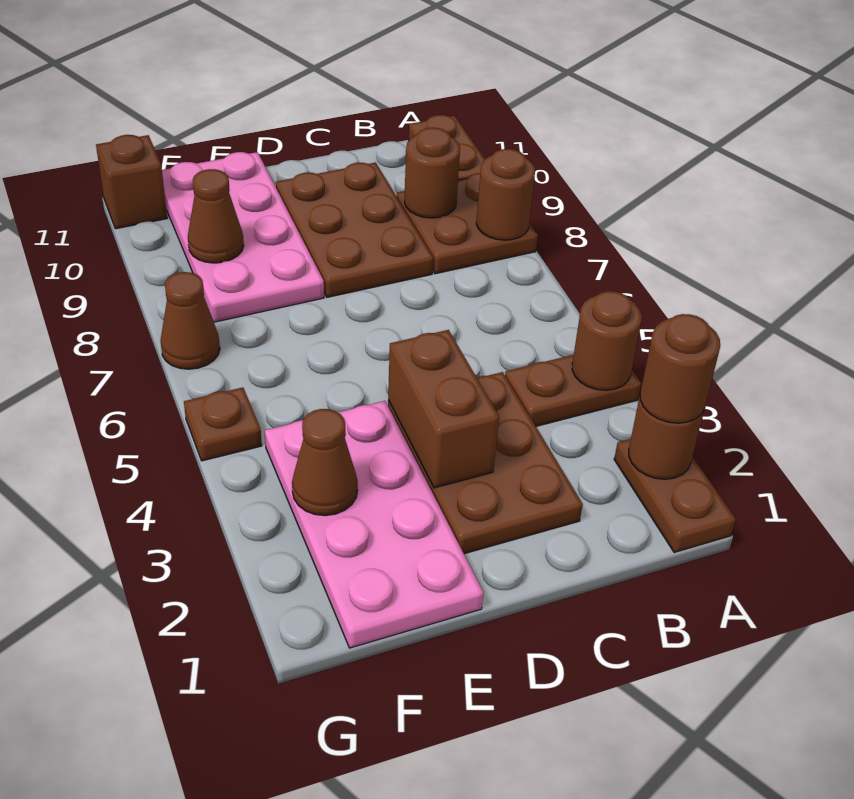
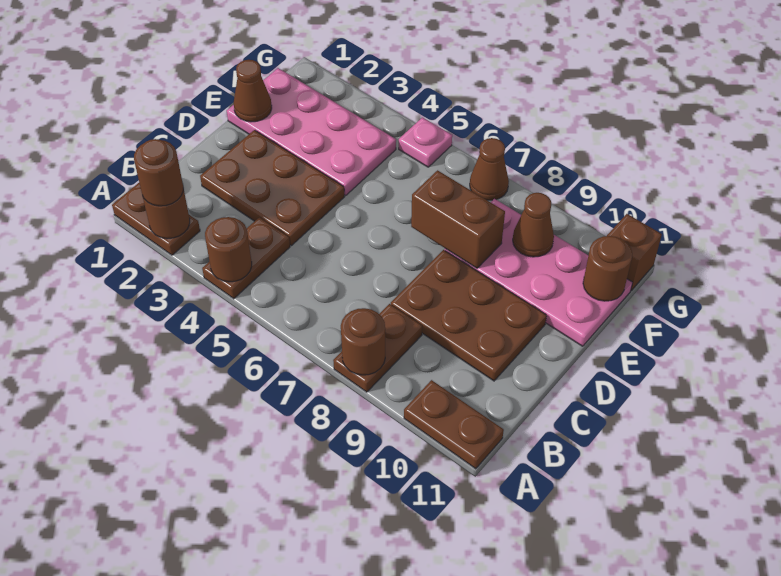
brown plate A8:B9 level 1 -> brown plate A8:B8 level 1
brown round brick B9 level 2 -> brown round brick F11 level 2
brown brick D3:D4 level 2 -> brown brick E7:E8 level 2
brown cone F3 level 2 -> brown cone E1 level 2
brown plate G5 level 1 -> pink plate G5 level 1

